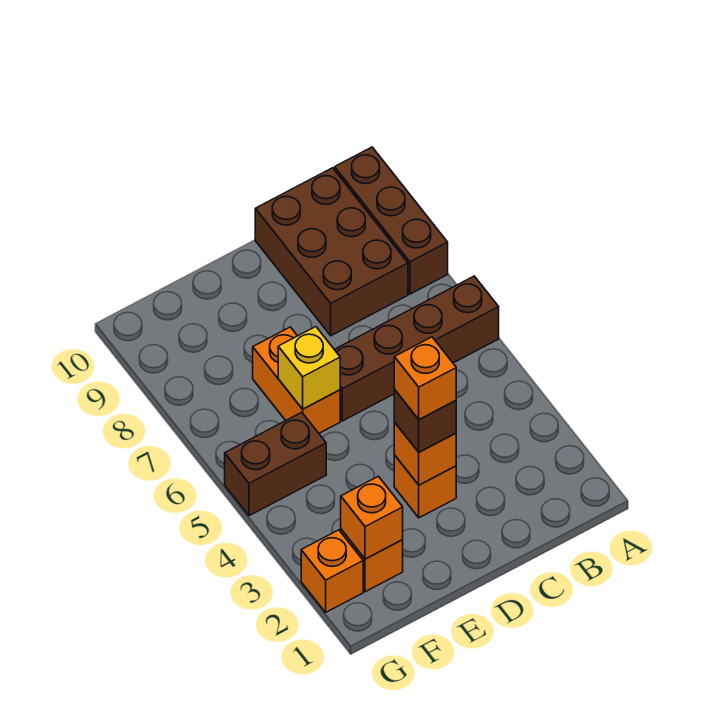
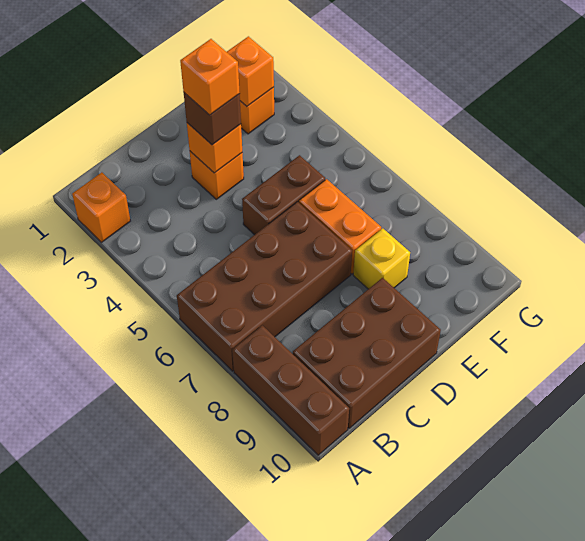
brown brick A6:D6 level 1 -> brown brick A6:D7 level 1
brown brick B8:C10 level 1 -> brown brick B9:D10 level 1
yellow brick E6 level 2 -> yellow brick E8 level 1
brown brick F5:G5 level 1 -> brown brick D5:E5 level 1
orange brick G2 level 1 -> orange brick A2 level 1

